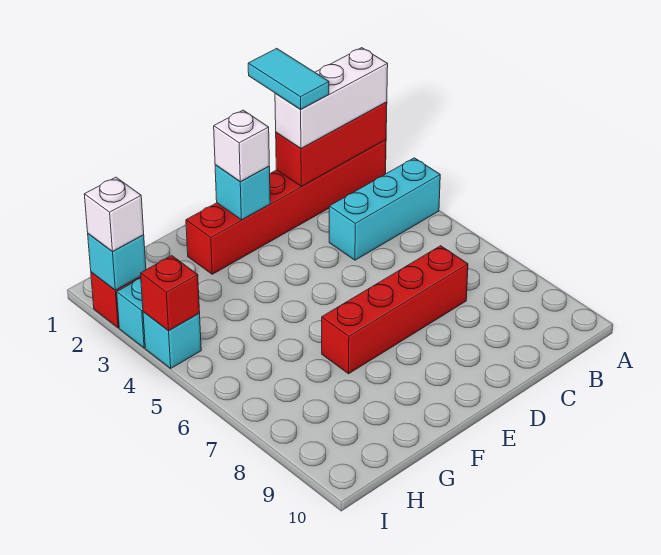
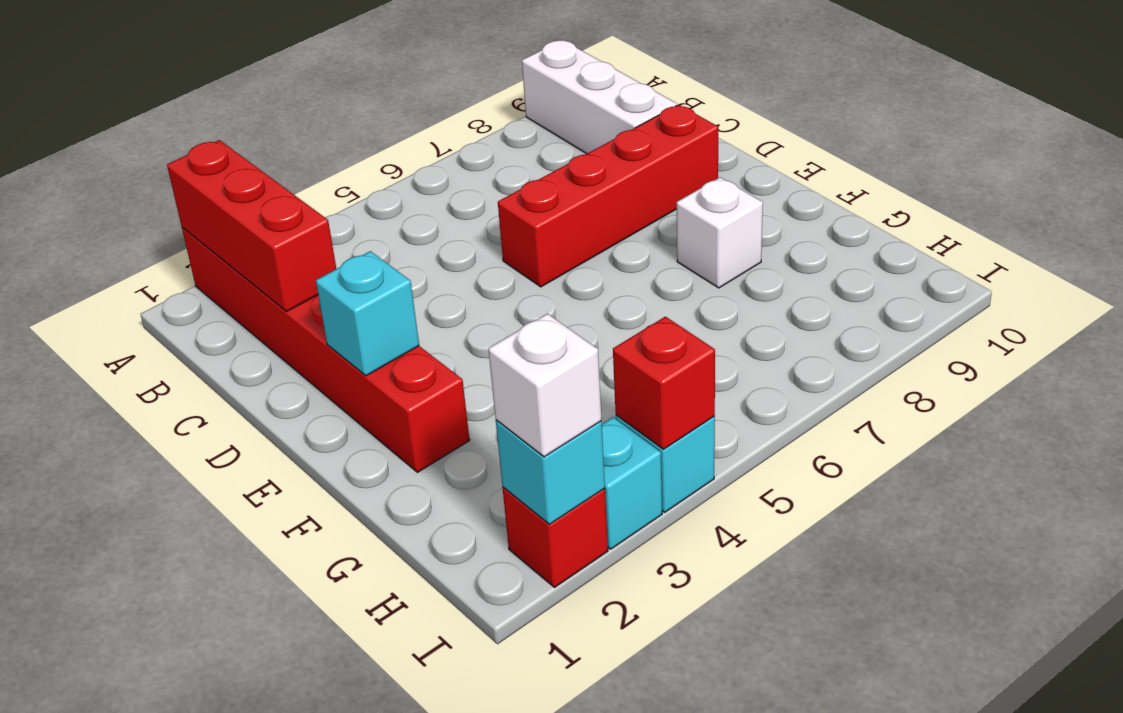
white brick A2:C2 level 3 -> white brick A9:C9 level 1
cyan brick A4:C4 level 1 -> none
cyan tile C1:C2 level 4 -> none
red brick C7:F7 level 1 -> red brick D6:D9 level 1
white brick E2 level 3 -> white brick F8 level 1

